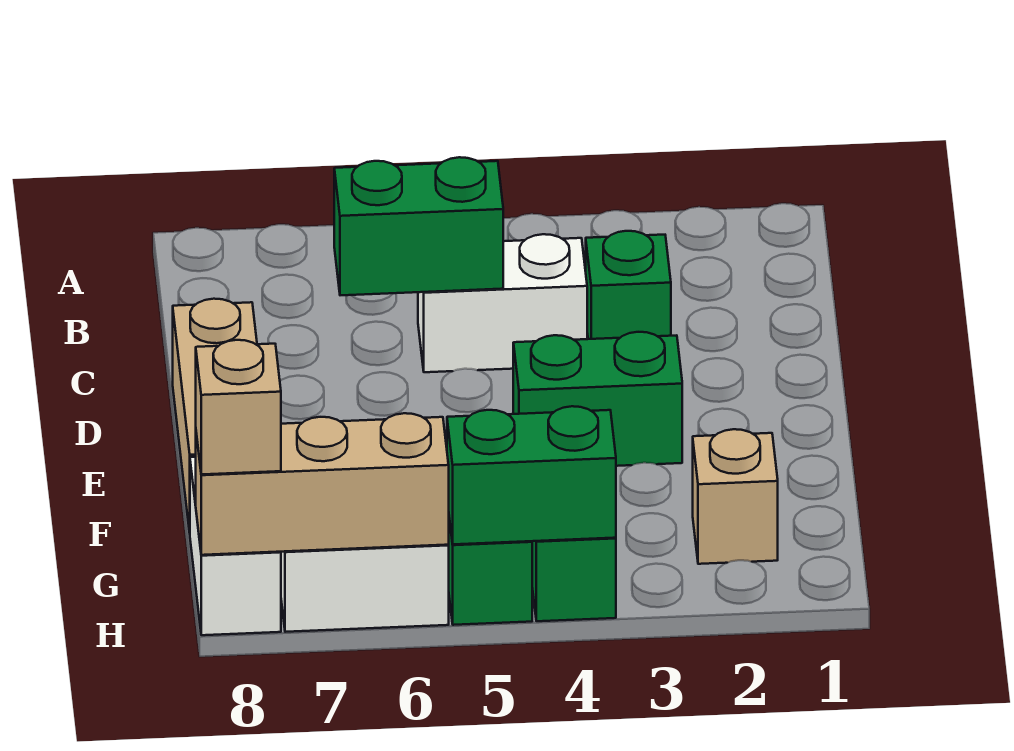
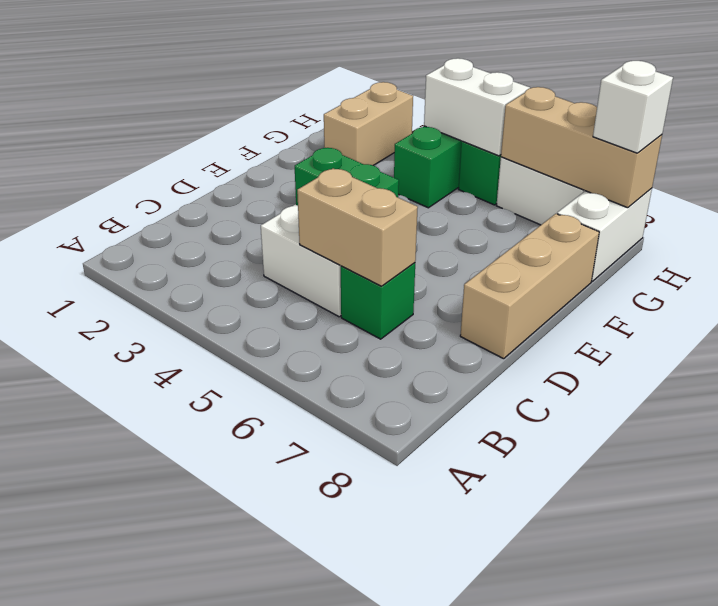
green brick C3 level 1 -> green brick C6 level 1
green brick C5:C6 level 2 -> tan brick C5:C6 level 2
tan brick G2 level 1 -> tan brick G2:H2 level 1
green brick H4:H5 level 2 -> white brick H4:H5 level 2
tan brick H8 level 3 -> white brick H8 level 3

